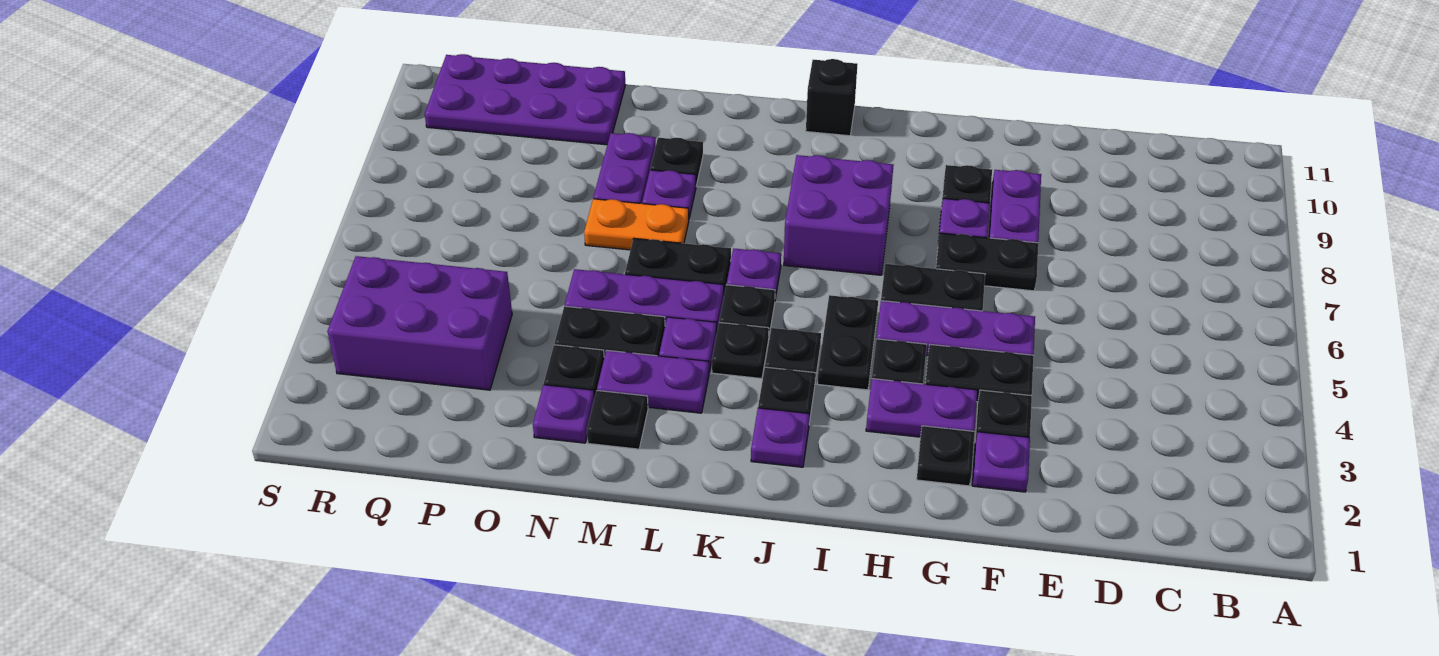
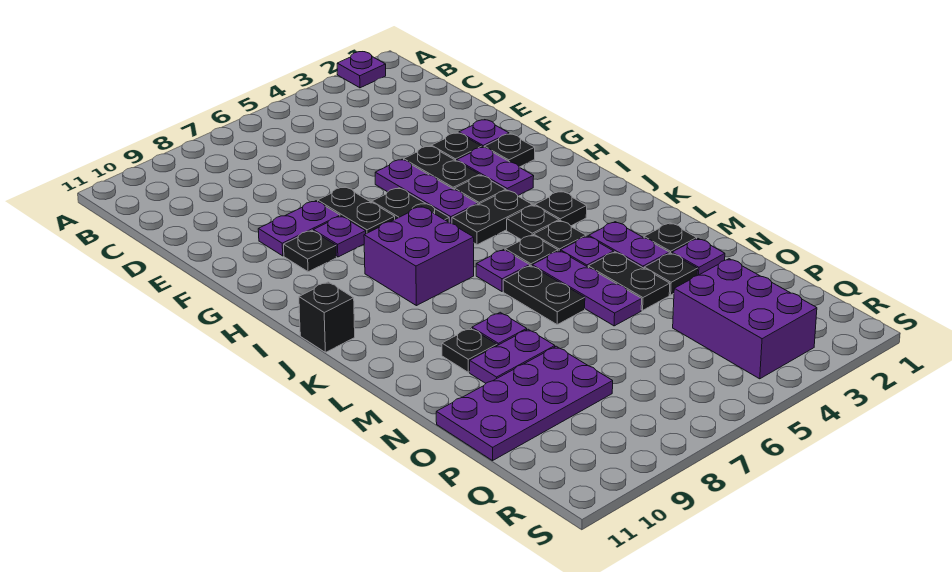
purple plate J2 level 1 -> purple plate A2 level 1
orange plate M7:N7 level 1 -> none
purple plate O10:R11 level 1 -> purple plate O8:P11 level 1

